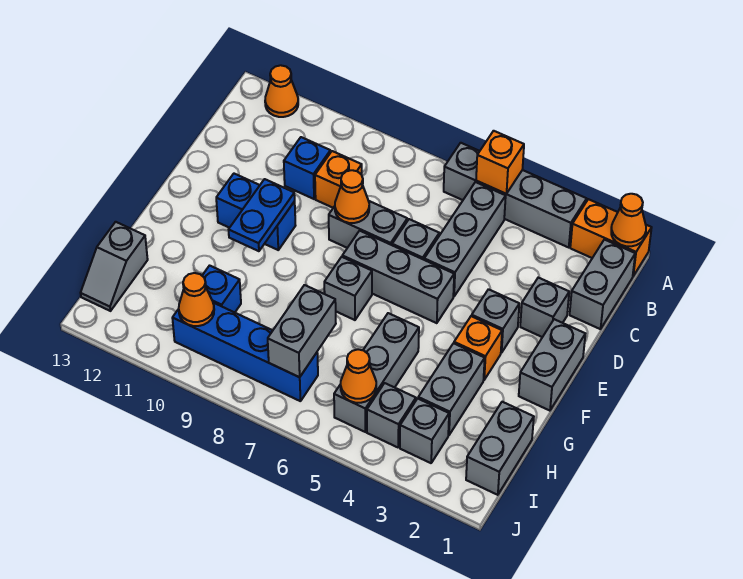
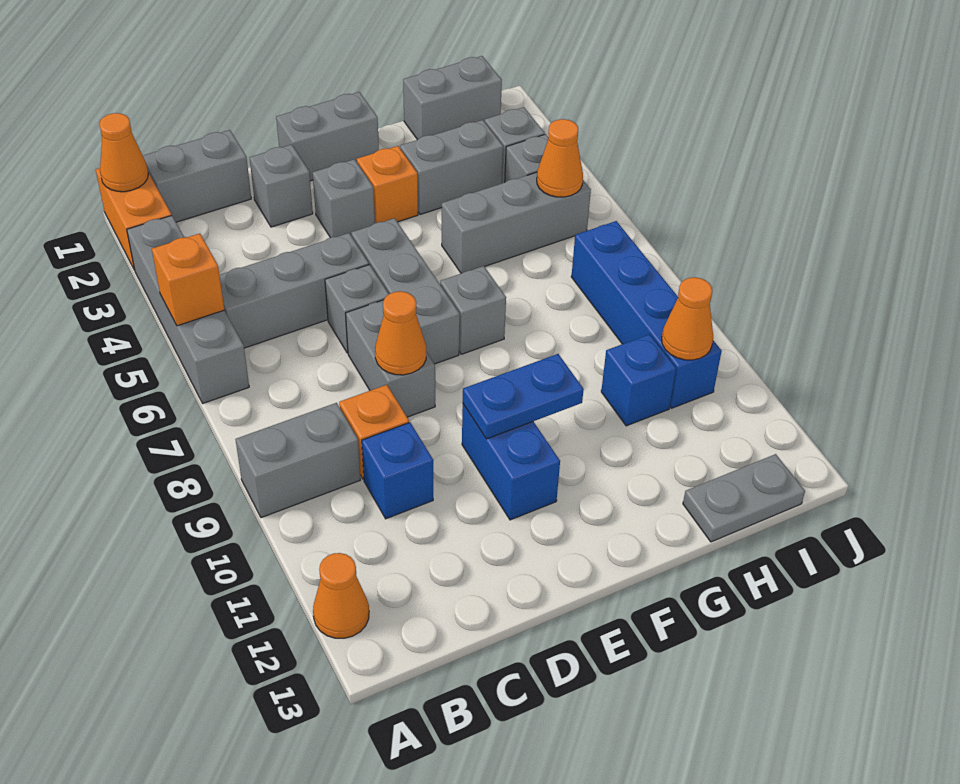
grey brick H7:I7 level 2 -> grey brick A9:B9 level 1
grey slope H13:I13 level 1 top H -> grey plate H13:I13 level 1

